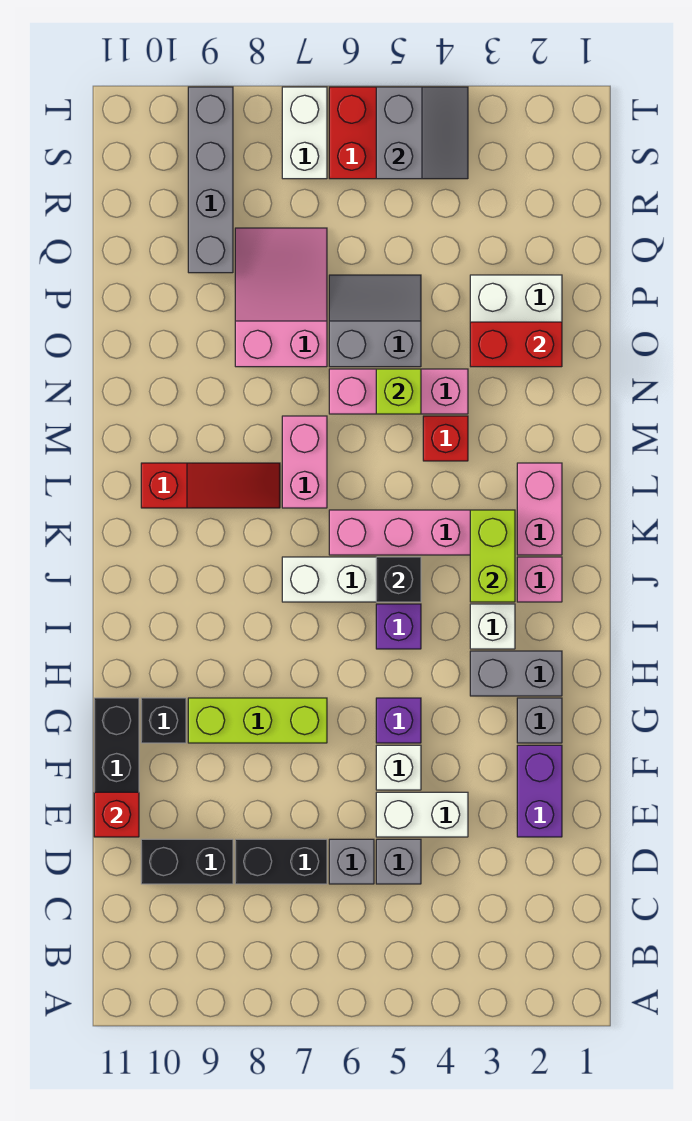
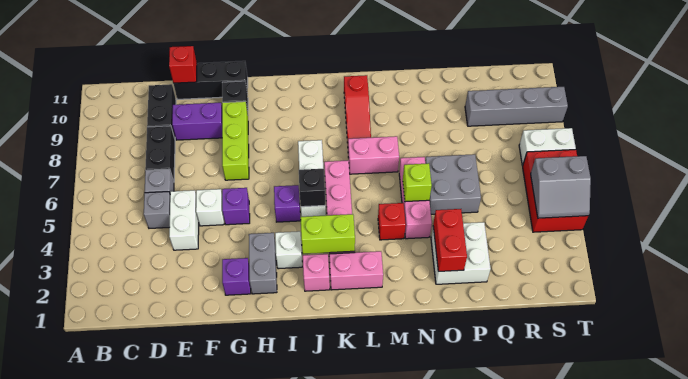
purple brick E2:F2 level 1 -> purple brick E9:F9 level 1
grey brick G2 level 1 -> purple brick G2 level 1
grey slope O5:P6 level 1 top O -> grey brick O5:P6 level 1
pink slope O7:Q8 level 1 top O -> none

